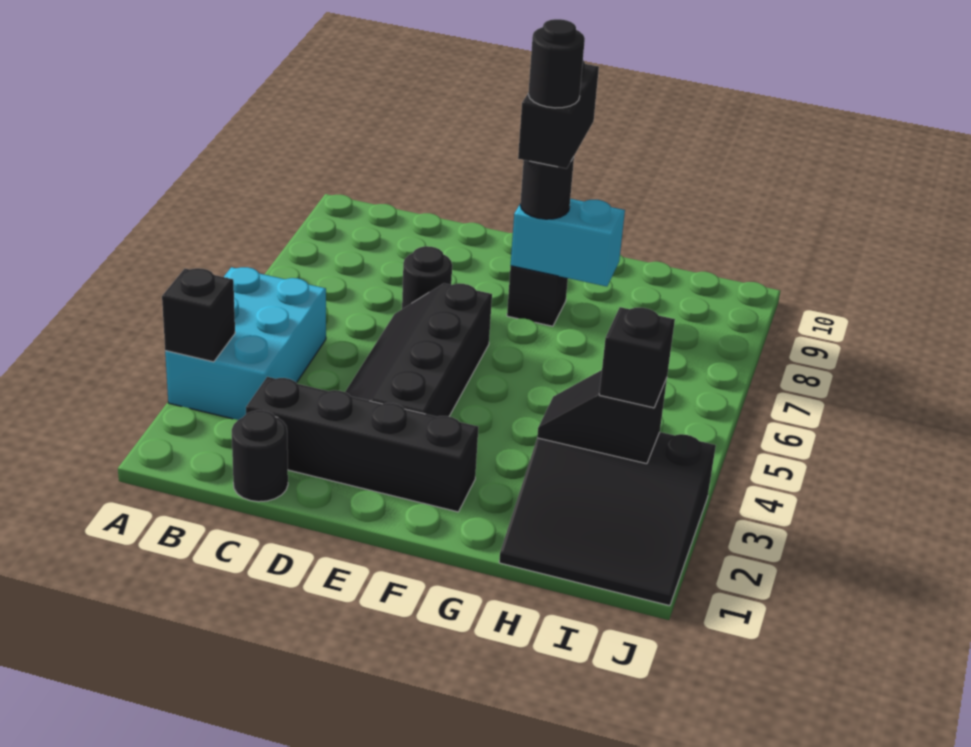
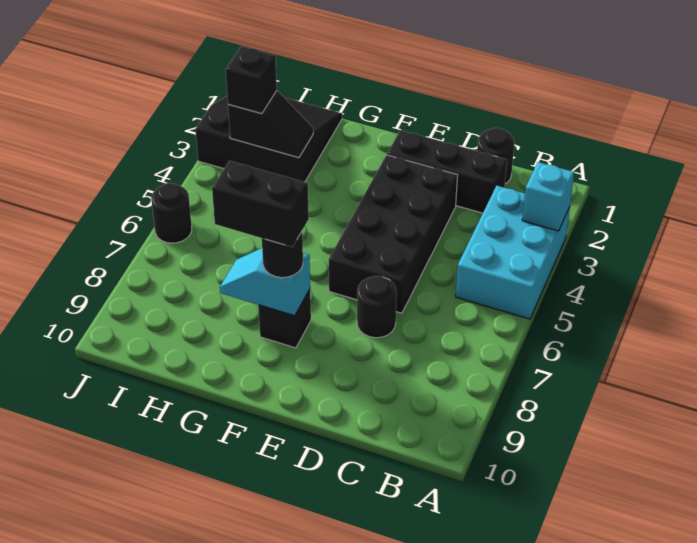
black brick A3 level 2 -> cyan brick A3 level 2
black brick C2:F2 level 1 -> black brick C2:E2 level 1
black slope D3:E6 level 1 top E -> black brick D3:E6 level 1
cyan brick F8:G8 level 2 -> cyan slope F8:G8 level 2 top F
black brick F8:F9 level 4 -> black brick F8:G8 level 4
black round brick F8 level 5 -> black round brick J6 level 1

